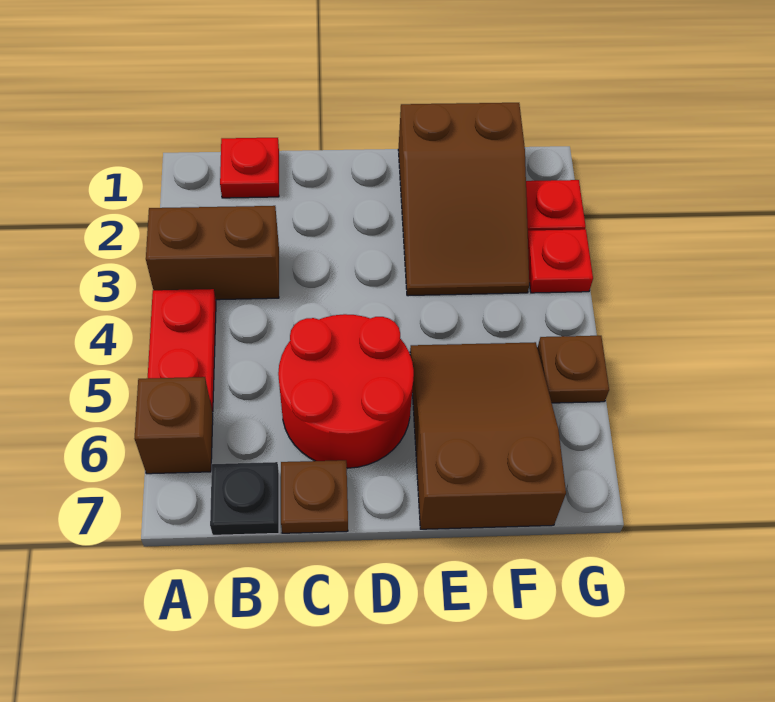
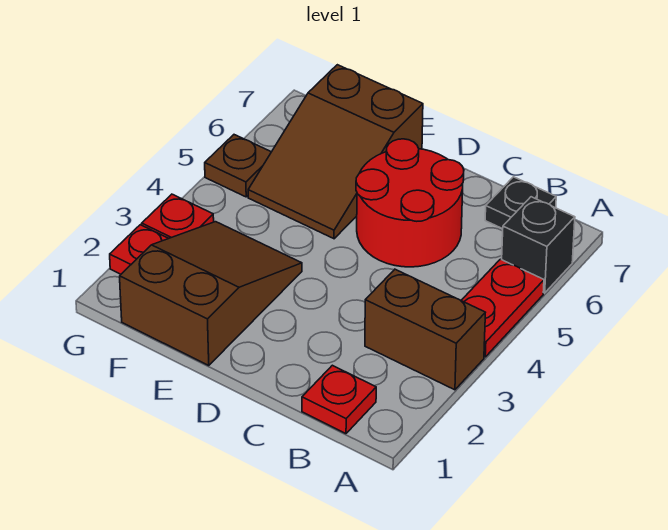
brown brick A6 level 1 -> black brick A6 level 1
brown plate C7 level 1 -> none

